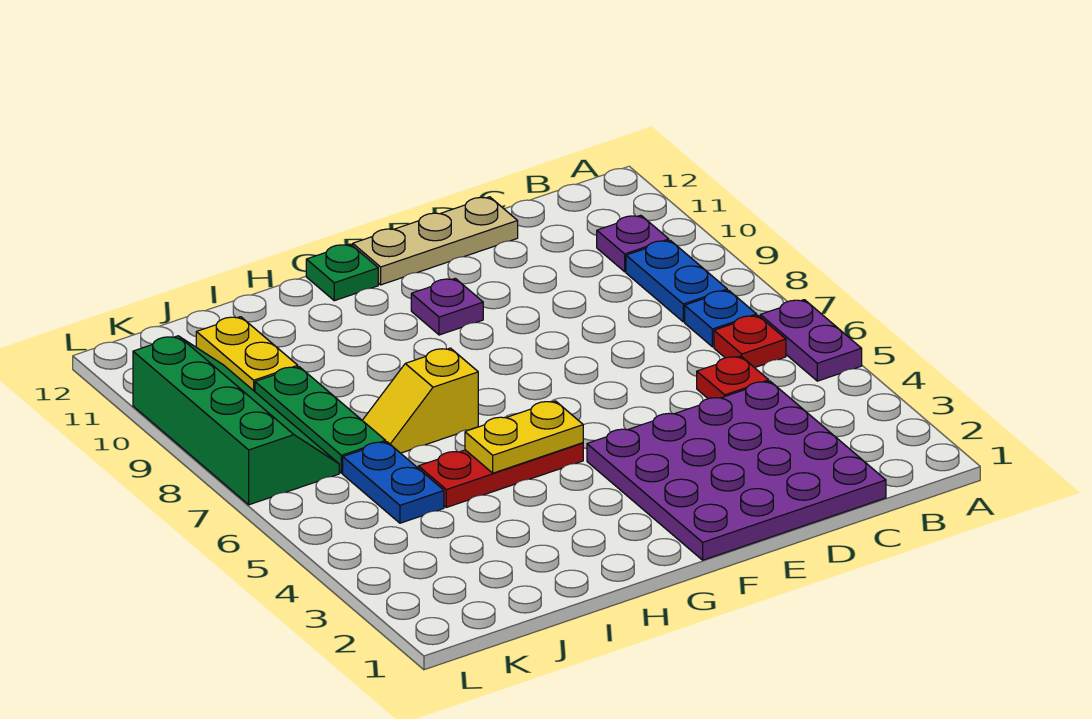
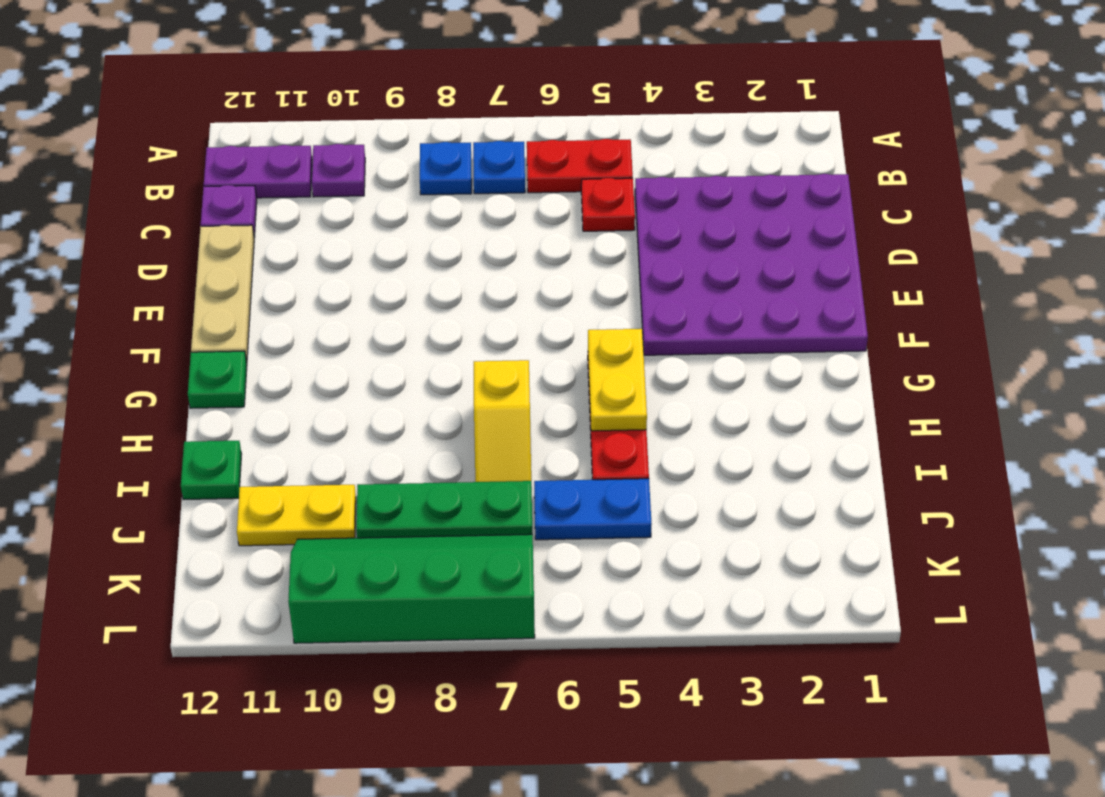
purple plate A5:A6 level 1 -> purple plate B11:B12 level 1
red plate B6 level 1 -> red plate B5:B6 level 1
blue plate B8:B9 level 1 -> blue plate B8 level 1
purple plate F10 level 1 -> purple plate C12 level 1
none -> green plate I12 level 1

